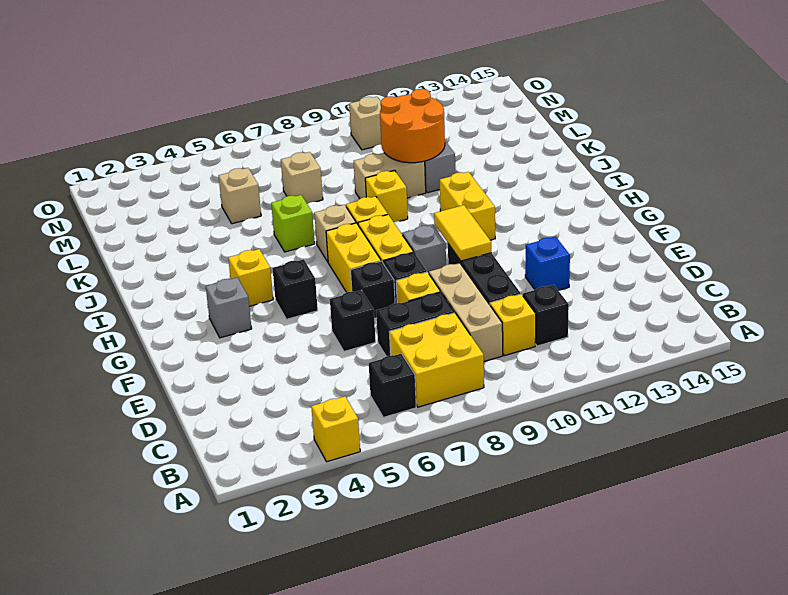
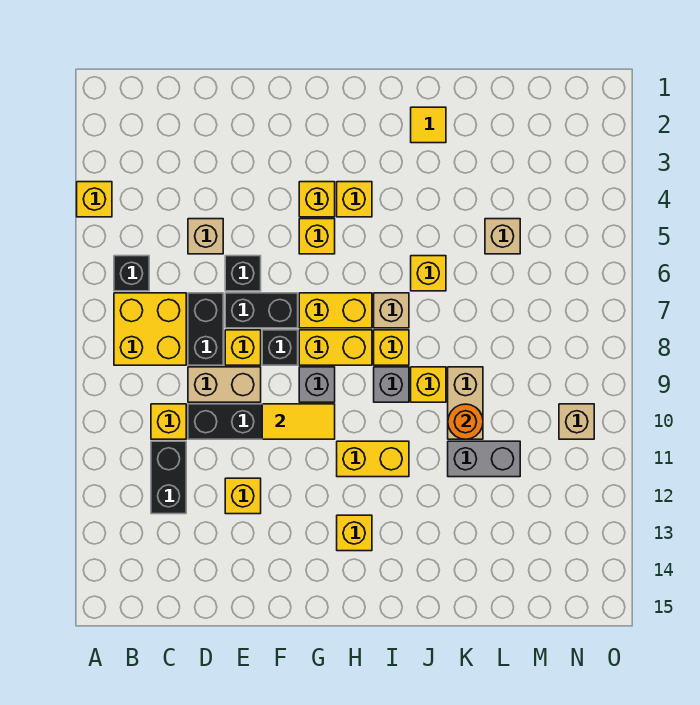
tan brick C9:E9 level 1 -> tan brick D9:E9 level 1
black brick C11 level 1 -> black brick C11:C12 level 1
blue brick E12 level 1 -> yellow brick E12 level 1
black brick F7 level 1 -> black brick E7:F7 level 1
grey brick G3 level 1 -> grey brick I9 level 1
none -> yellow brick G4 level 1
black brick G5 level 1 -> yellow brick G5 level 1
none -> yellow brick H13 level 1
none -> yellow tile J2 level 1
lime brick J6 level 1 -> yellow brick J6 level 1
orange round brick K10:L11 level 2 -> orange round brick K10 level 2
tan brick L7 level 1 -> tan brick D5 level 1

